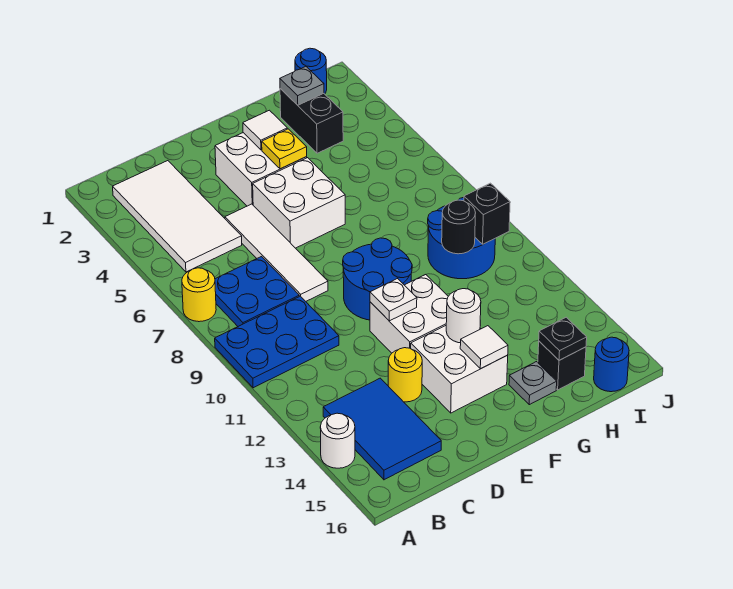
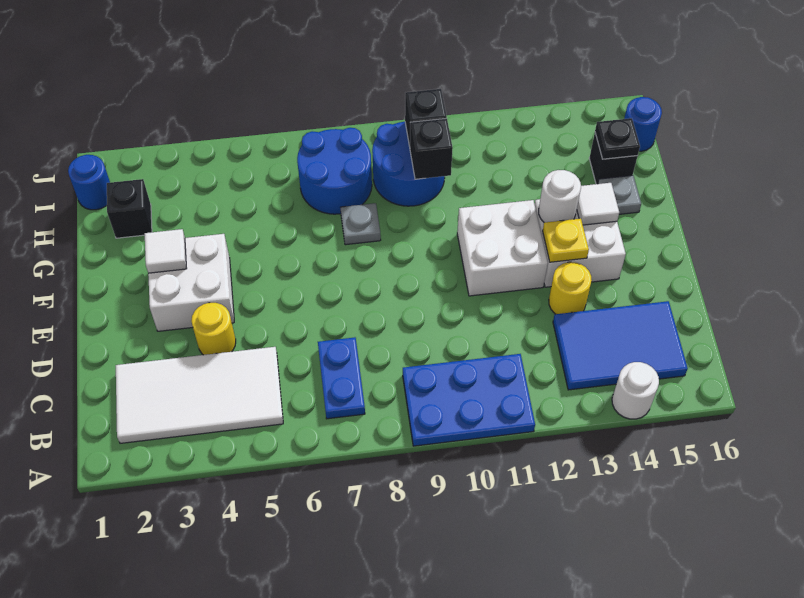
yellow round brick A7 level 1 -> yellow round brick D4 level 1
blue plate A9:C10 level 1 -> blue plate A9:B11 level 1
blue plate B7:C8 level 1 -> blue plate B7:C7 level 1
white tile D5:D8 level 1 -> none
white brick E5:F6 level 1 -> none
blue round brick E9:F10 level 1 -> blue round brick H7:I8 level 1
white plate E11 level 2 -> none
yellow plate F4 level 2 -> yellow plate E13 level 2
black brick H2:H3 level 1 -> black brick H2 level 1
grey plate H2 level 2 -> grey plate G8 level 1
black round brick H10 level 2 -> black brick H10 level 2

